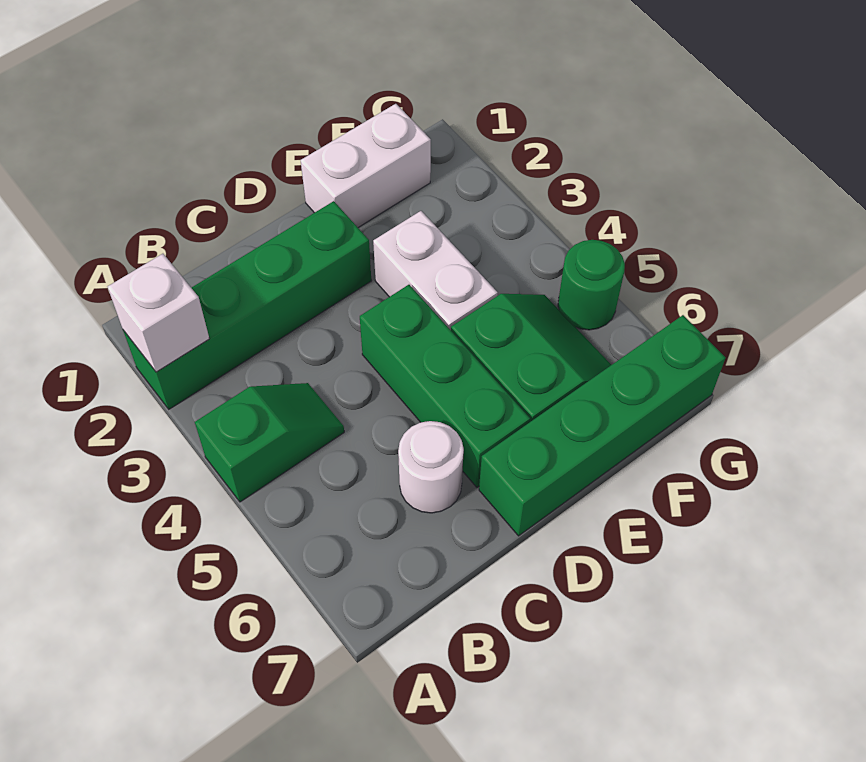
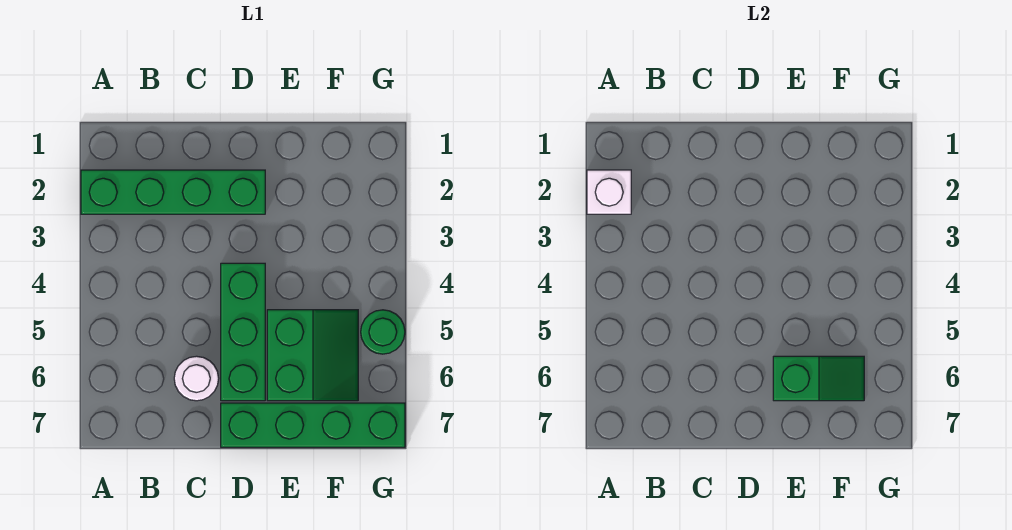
green slope A4:B4 level 1 top A -> green slope E6:F6 level 2 top E
white brick E1:F1 level 1 -> none
white brick E3:E4 level 1 -> none

